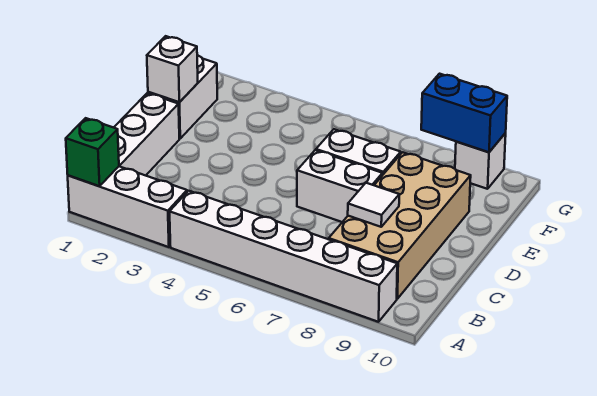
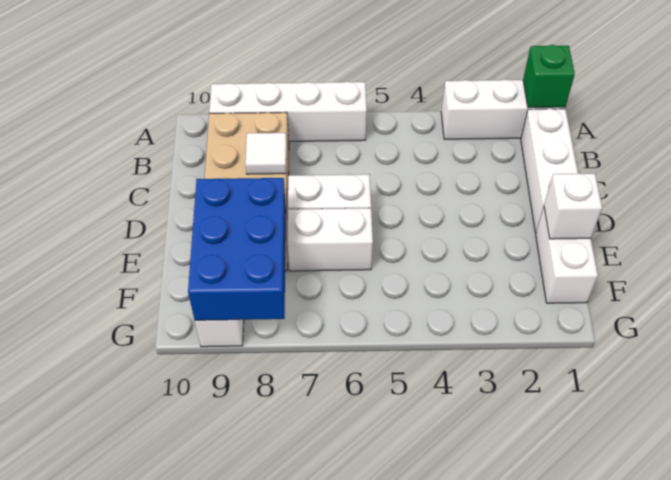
white brick A4:A9 level 1 -> white brick A6:A9 level 1
blue brick G8:G9 level 2 -> blue brick E8:G9 level 2

